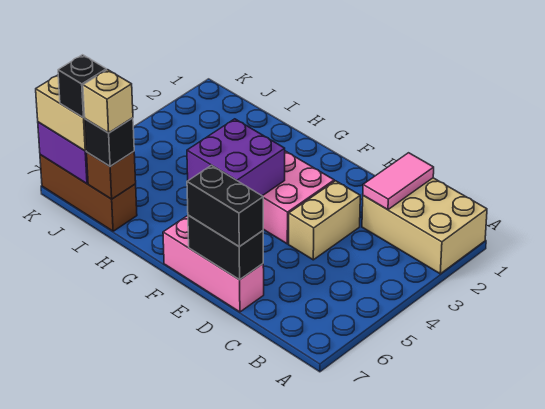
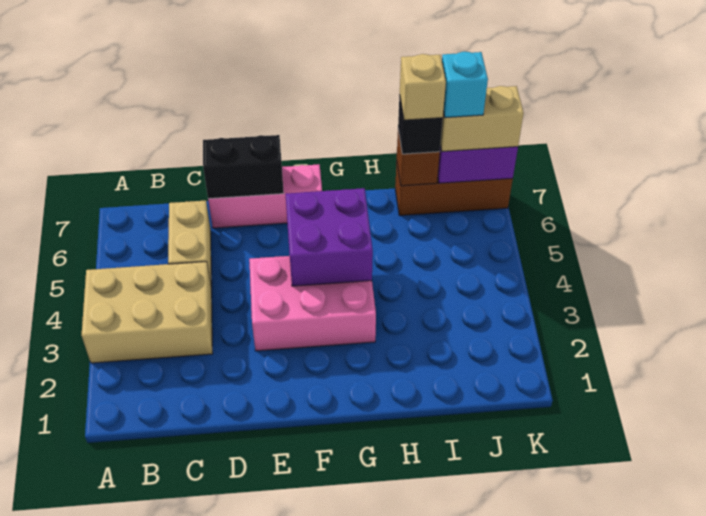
tan brick A1:C2 level 1 -> tan brick A3:C4 level 1
pink tile C1:C2 level 2 -> none
tan brick D3:D4 level 1 -> tan brick C5:C6 level 1
black brick D7:E7 level 3 -> none
black brick J7 level 4 -> cyan brick J7 level 4

